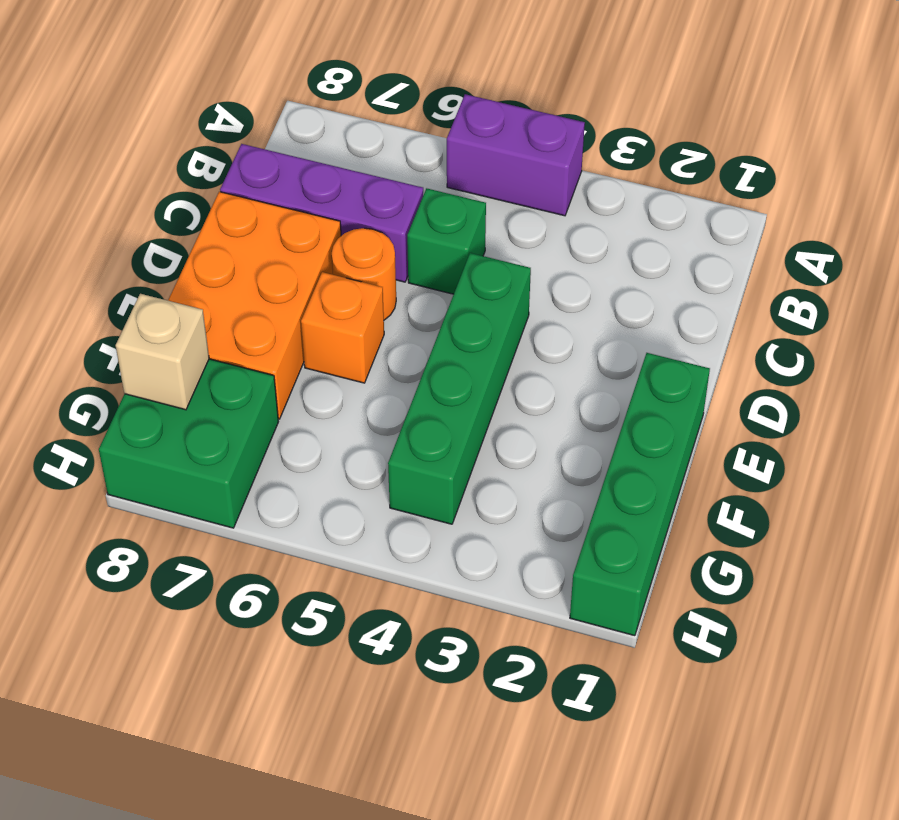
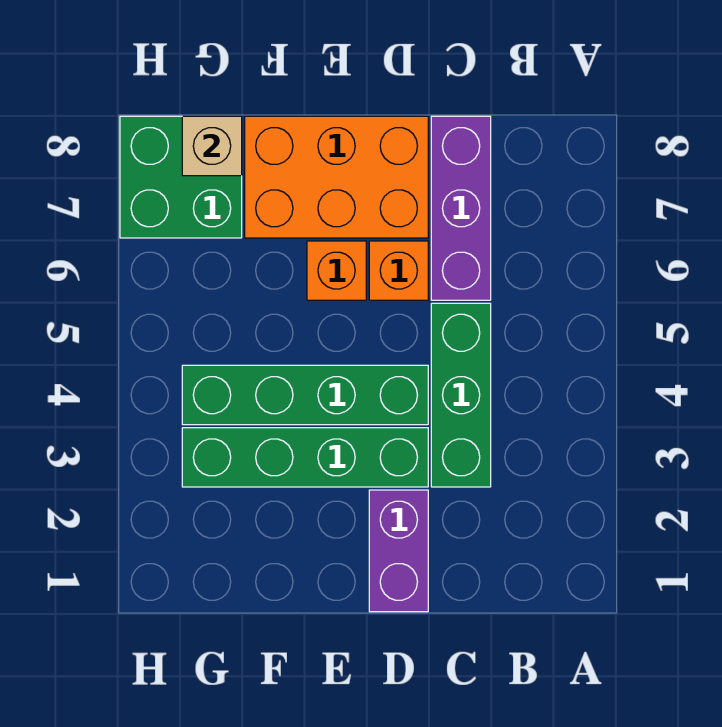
purple brick A4:A5 level 1 -> purple brick D1:D2 level 1
green brick C5 level 1 -> green brick C3:C5 level 1
orange round brick D6 level 1 -> orange brick D6 level 1
green brick E1:H1 level 1 -> green brick D3:G3 level 1

